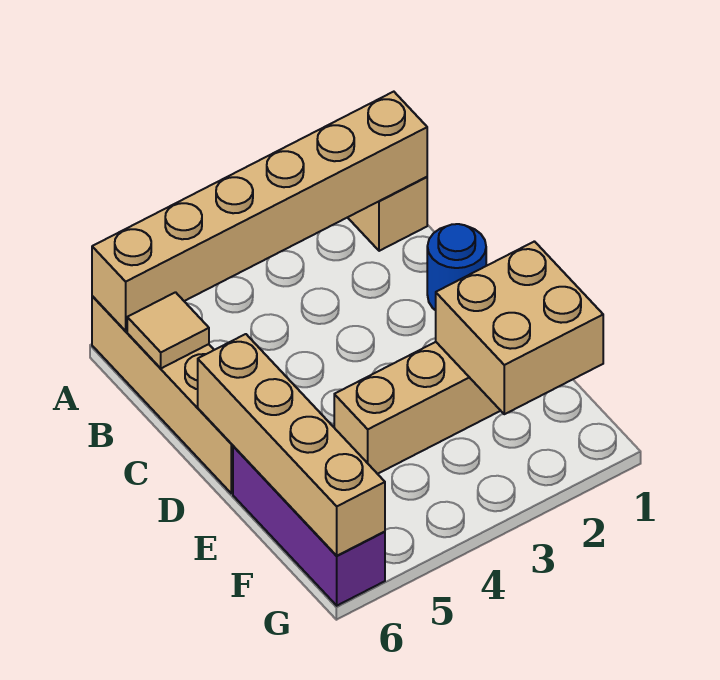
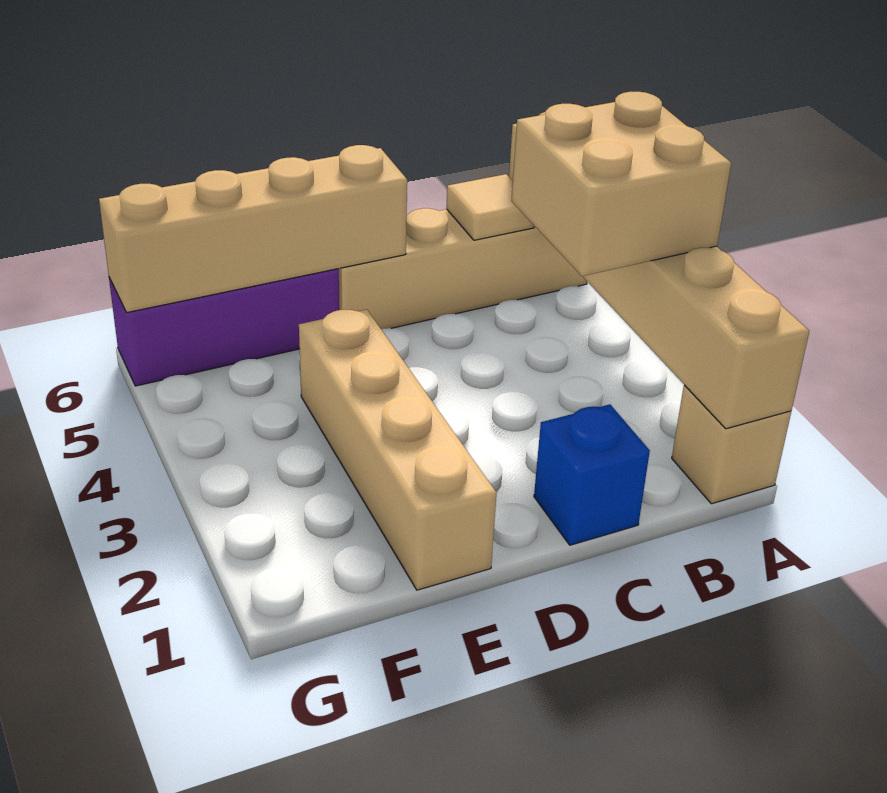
blue round brick C1 level 1 -> blue brick C1 level 1
tan brick E1:F2 level 2 -> tan brick A3:B4 level 3

